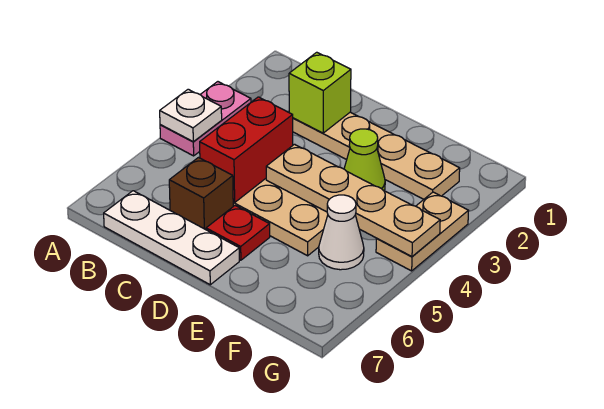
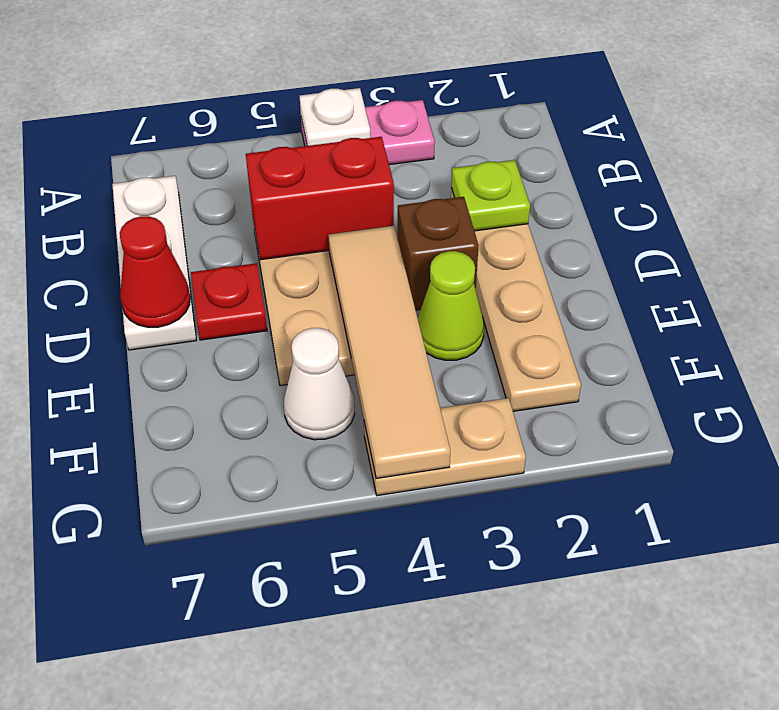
lime brick C2 level 2 -> lime plate C2 level 2
brown brick C6 level 1 -> brown brick D3 level 1
tan plate D4:G4 level 2 -> tan tile D4:G4 level 2
none -> red cone D7 level 2

